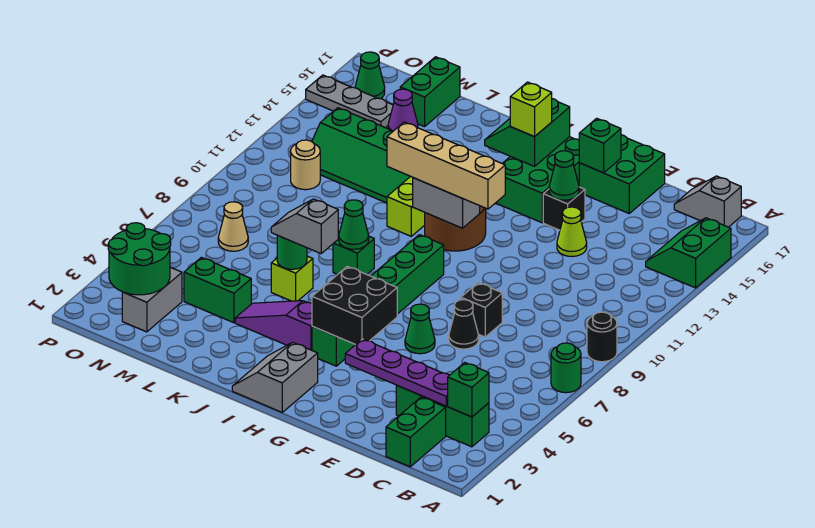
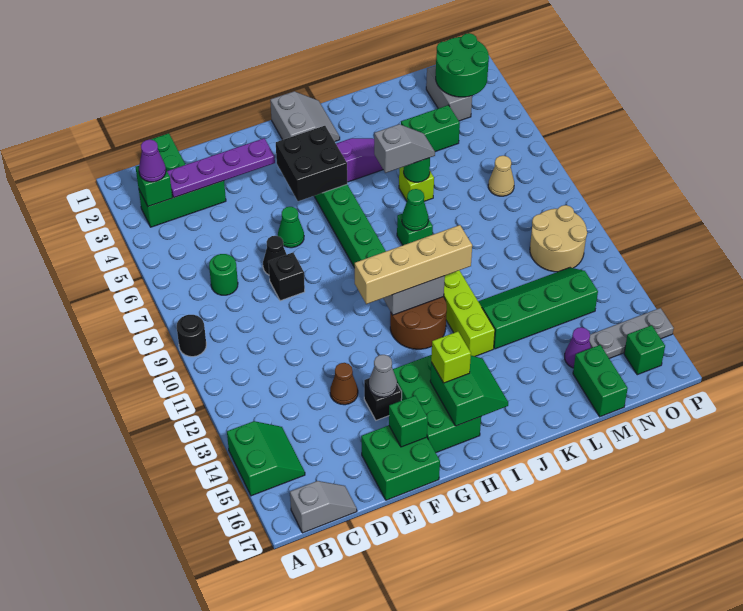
green round brick A7 level 1 -> green round brick C7 level 1
none -> purple cone B3 level 3
lime cone E13 level 1 -> brown cone E13 level 1
green cone F14 level 2 -> grey cone F14 level 2
tan round brick N11 level 1 -> tan round brick N10:O11 level 1
green cone O16 level 1 -> green brick O16 level 1

